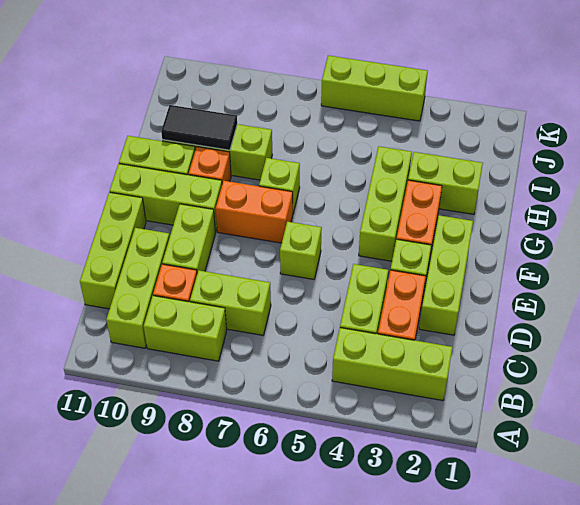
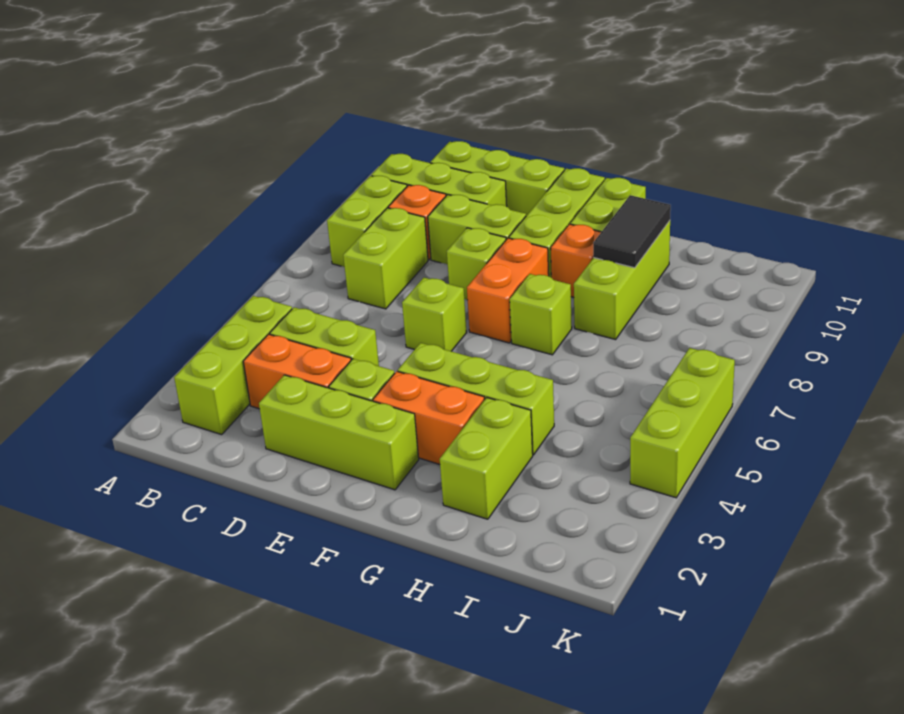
none -> lime brick E8 level 1

